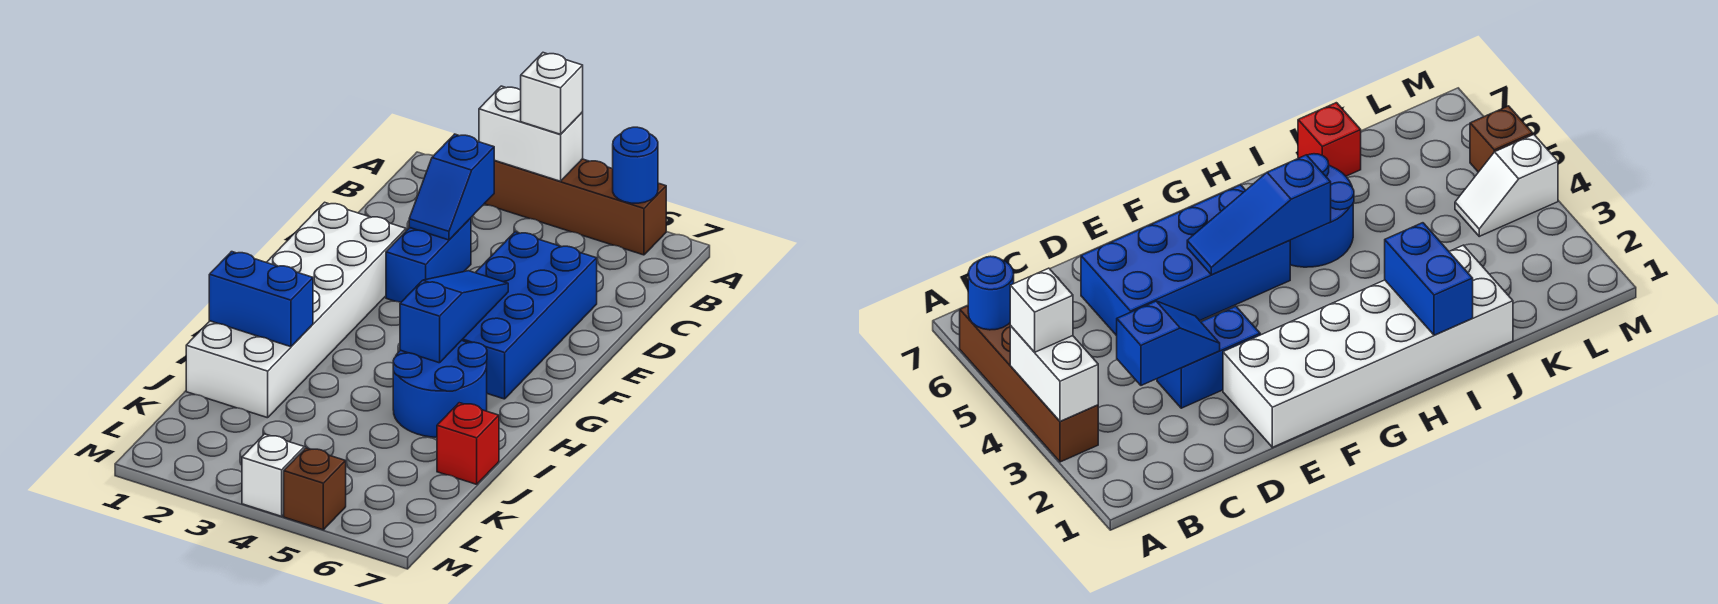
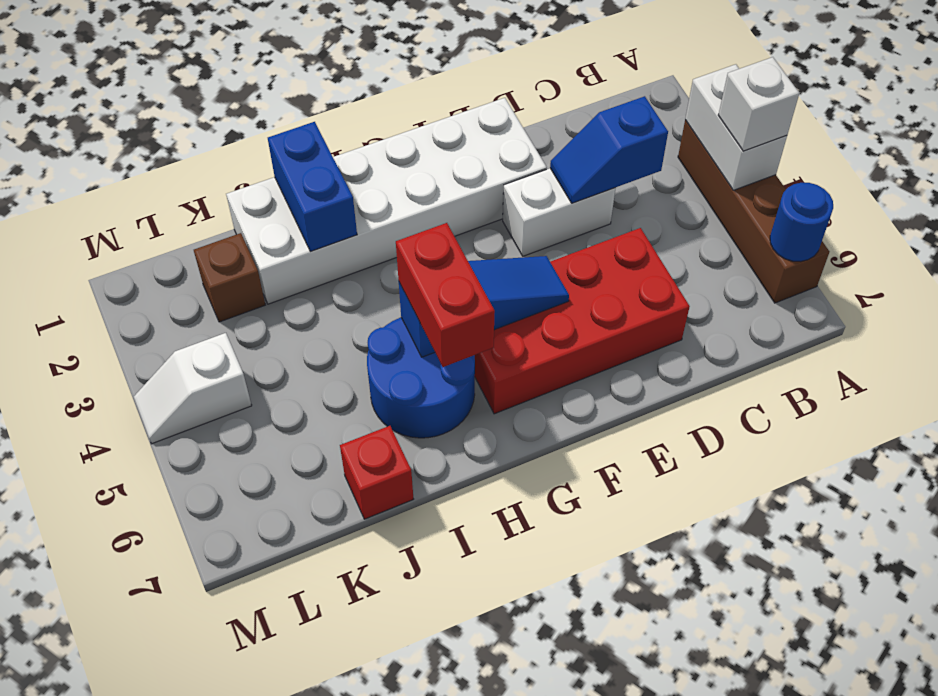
blue brick D3:E3 level 1 -> white brick D3:E3 level 1
blue brick D5:G6 level 1 -> red brick D5:G6 level 1
none -> red brick H5:H6 level 3
white slope L4:M4 level 1 top M -> white slope L4:M4 level 1 top L
brown brick M5 level 1 -> brown brick K2 level 1

